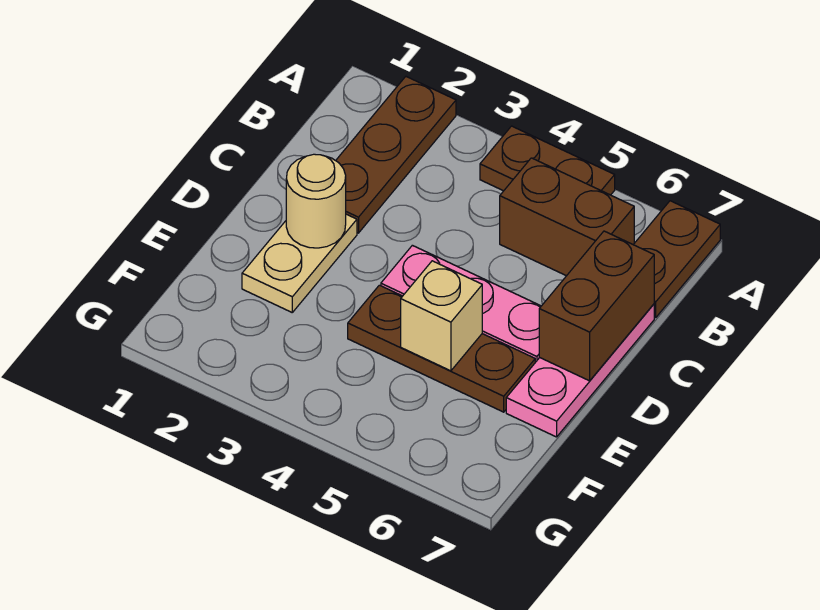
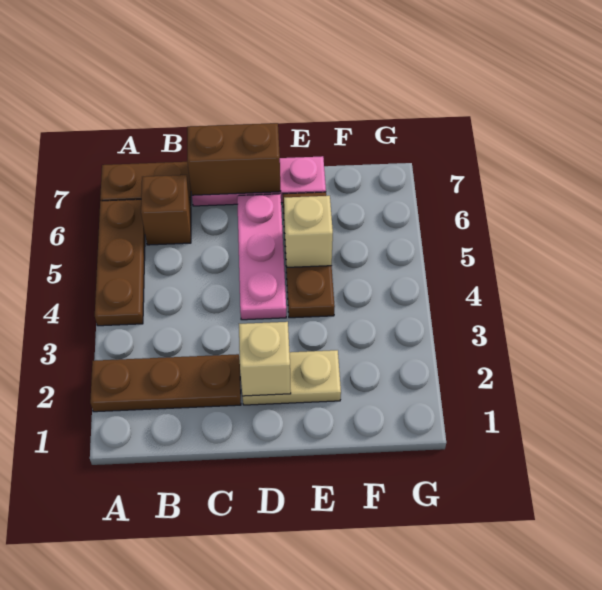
brown plate A4:A5 level 1 -> brown plate A4:A6 level 1
brown brick B5:B6 level 1 -> brown brick B6 level 1
tan round brick D2 level 2 -> tan brick D2 level 2

